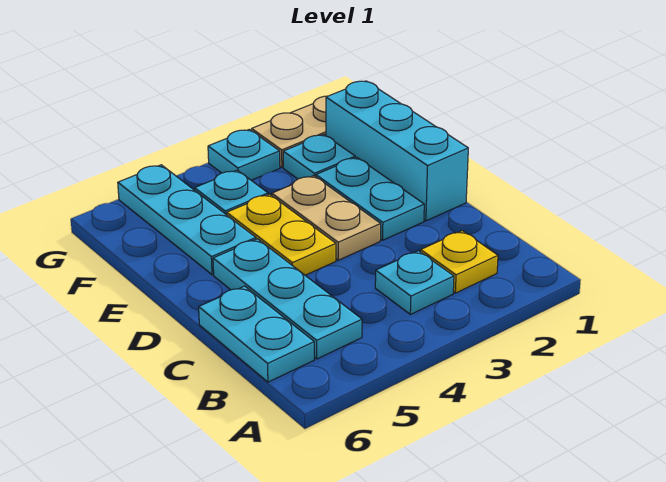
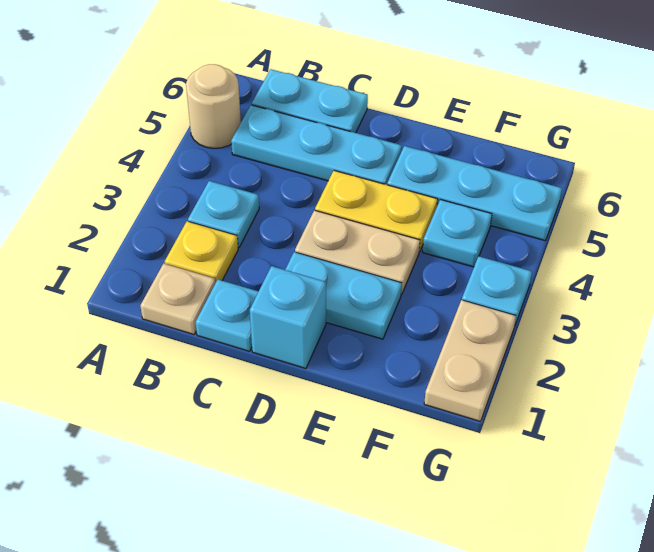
none -> tan round brick A5 level 1
none -> tan plate B1 level 1
cyan brick D1:F1 level 1 -> cyan brick D1 level 1
cyan plate F2 level 1 -> cyan plate C1 level 1

